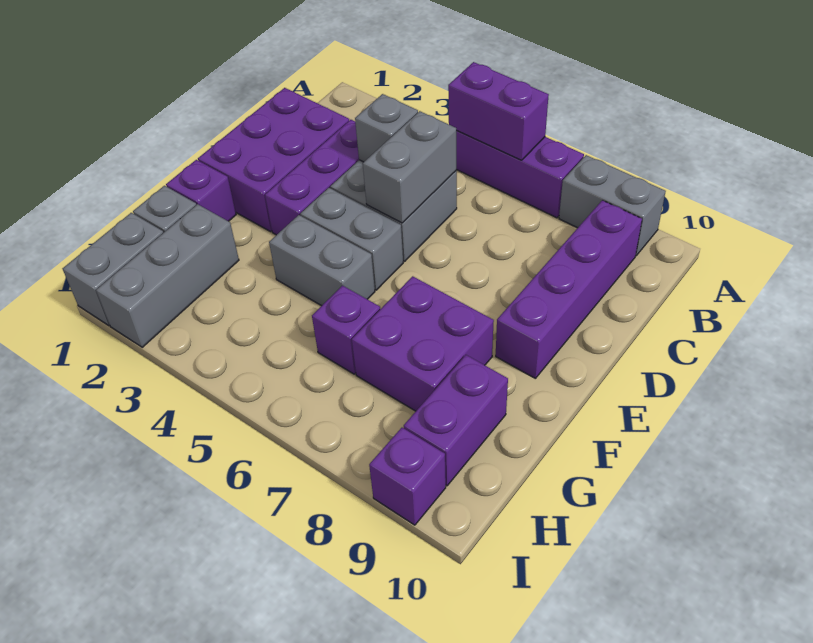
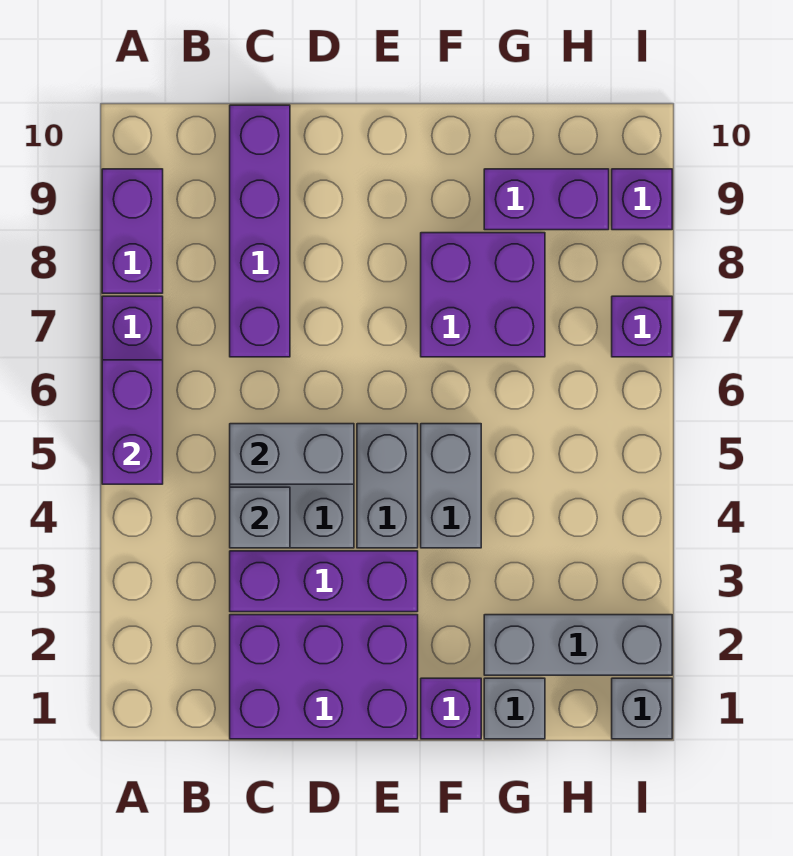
grey brick A8:A9 level 1 -> purple brick A8:A9 level 1
purple brick B9:E9 level 1 -> purple brick C7:C10 level 1
purple brick G6 level 1 -> purple brick I7 level 1
grey brick H1:I1 level 1 -> grey brick I1 level 1

